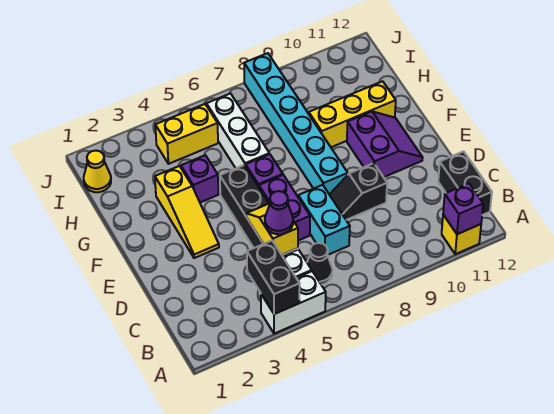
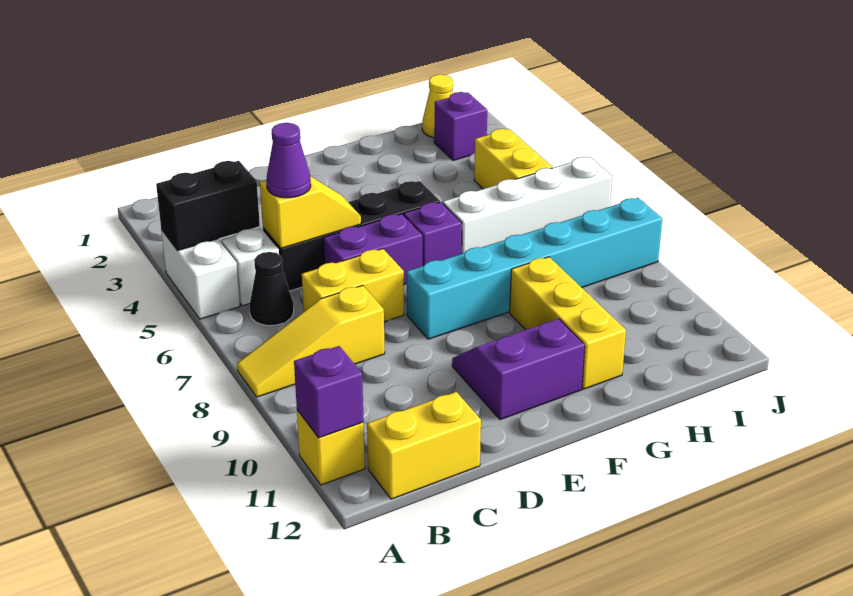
black brick B12:C12 level 1 -> yellow brick B12:C12 level 1
cyan brick C7:D7 level 1 -> yellow brick C7:D7 level 1
black slope D8:D9 level 1 top 9 -> none
yellow slope E3:G3 level 1 top G -> yellow slope A8:C8 level 1 top C
purple slope E10:F11 level 1 top 10 -> purple slope E10:F11 level 1 top 11
purple brick G4 level 1 -> purple brick I2 level 1
white brick G6:I6 level 1 -> white brick G6:J6 level 1

